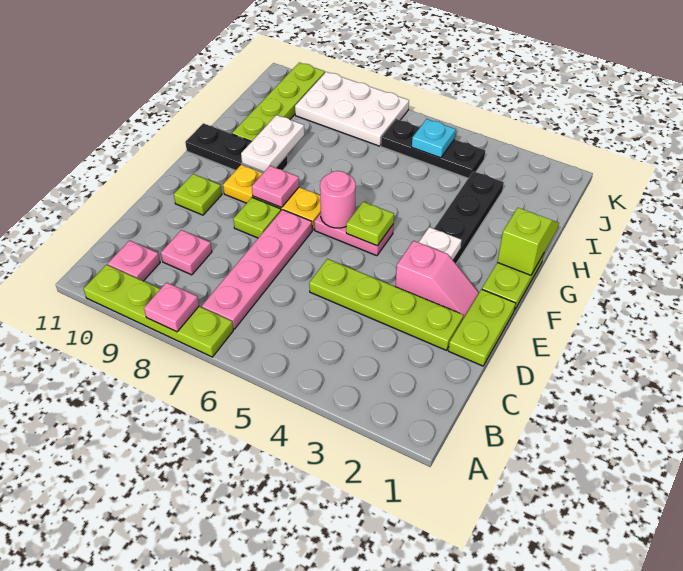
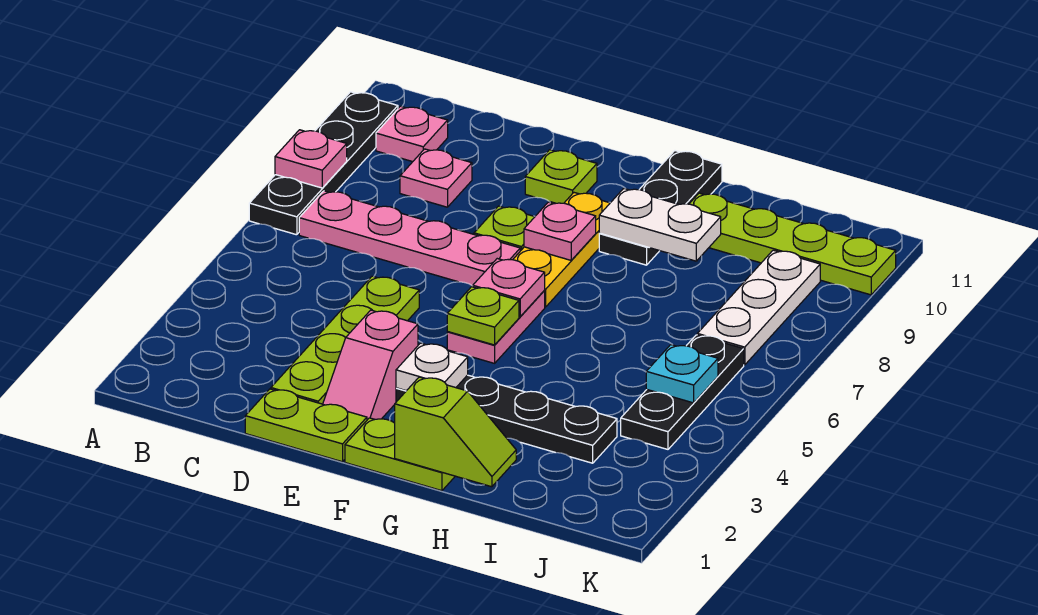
lime plate A7:A10 level 1 -> black plate A7:A10 level 1
pink round brick F6 level 2 -> pink plate F6 level 2
white plate J7:K9 level 1 -> white plate J7:J9 level 1

